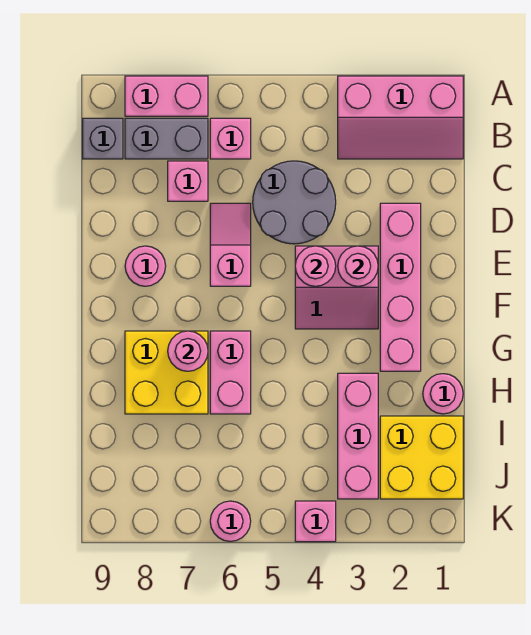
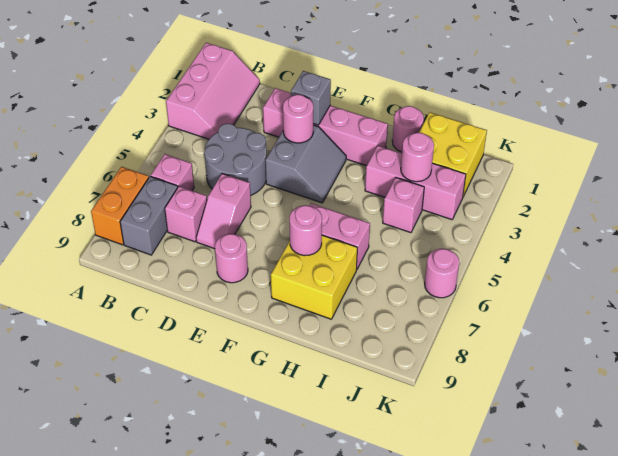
pink brick A7:A8 level 1 -> orange brick A7:A8 level 1
grey brick B9 level 1 -> grey brick E2 level 2
pink slope D6:E6 level 1 top E -> pink slope D6:D7 level 1 top 6
pink slope E3:F4 level 1 top E -> grey slope E3:F4 level 1 top E
pink round brick E4 level 2 -> pink round brick I3 level 2
pink brick K4 level 1 -> pink brick I4 level 1

